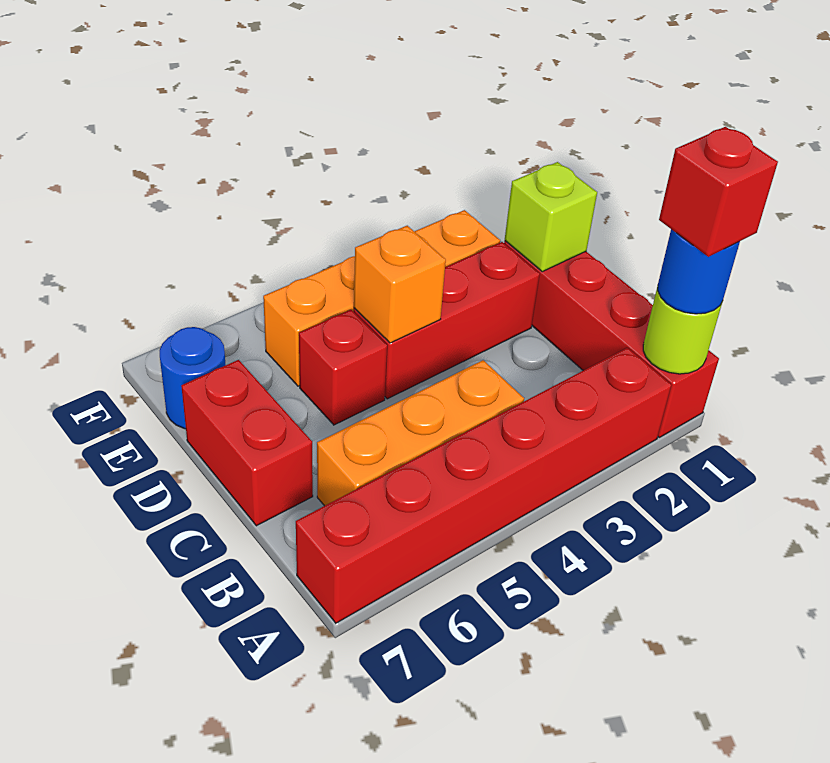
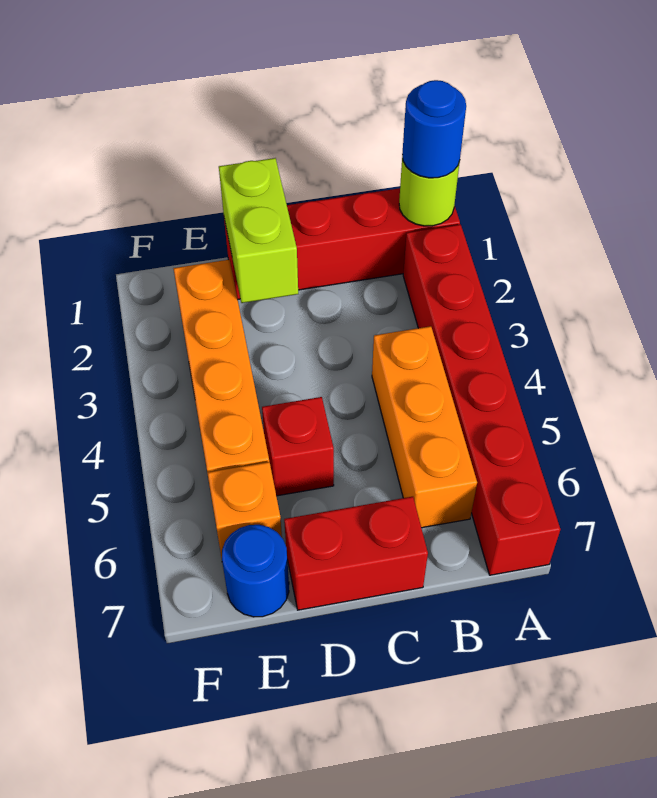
red brick A1 level 4 -> none
lime brick D1 level 2 -> lime brick D1:D2 level 2
red brick D2:D4 level 1 -> none
orange brick D4 level 2 -> orange brick E6 level 1

